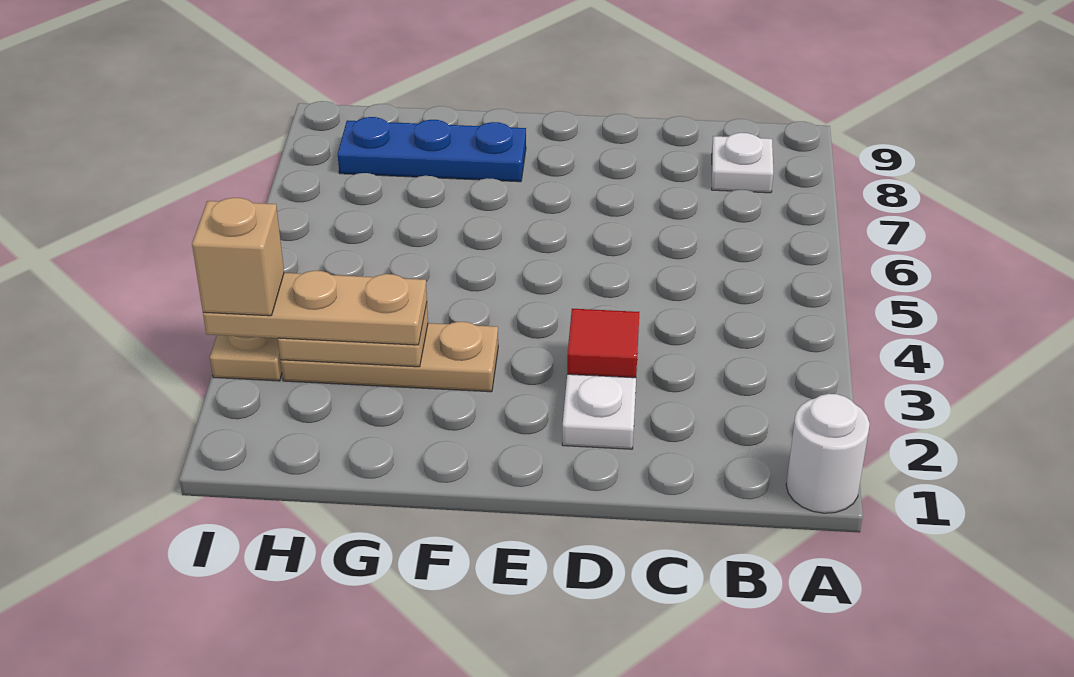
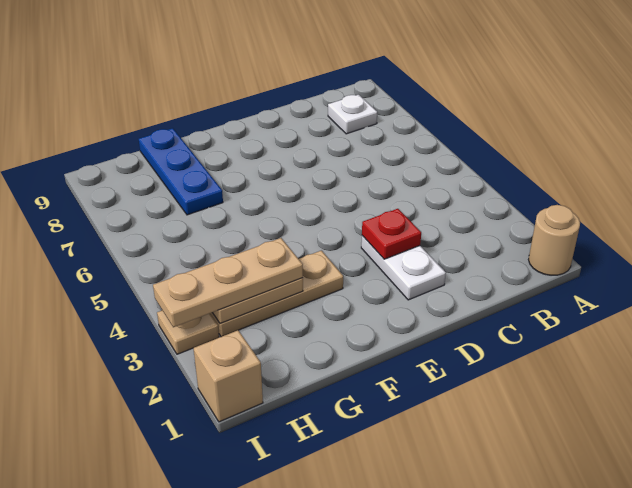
white round brick A1 level 1 -> tan round brick A1 level 1
red tile D3 level 2 -> red plate D3 level 2
blue plate F8:H8 level 1 -> blue plate G7:G9 level 1
tan brick I3 level 4 -> tan brick I1 level 1

